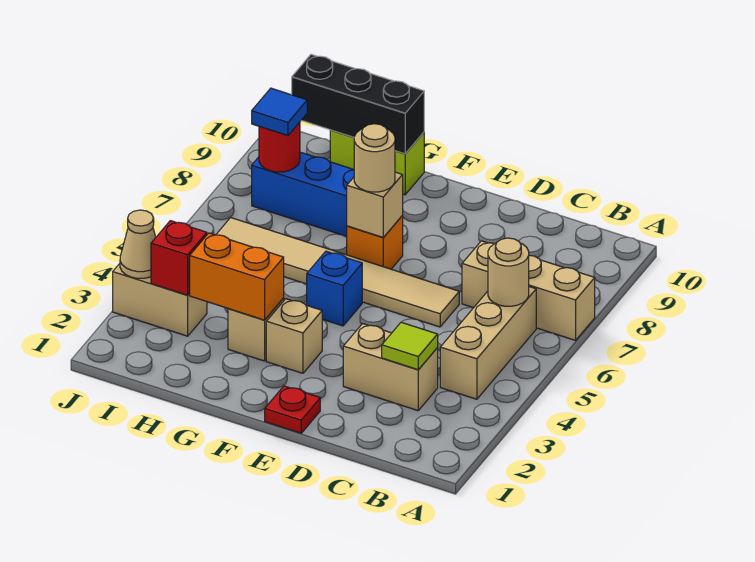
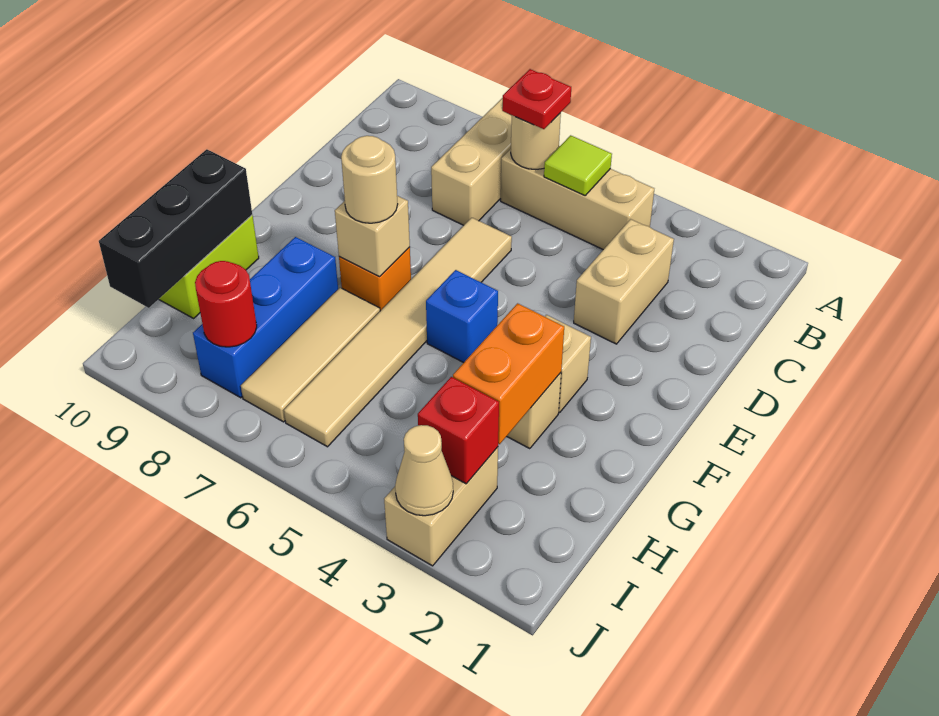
lime tile C3 level 2 -> lime tile B5 level 2
red plate E1 level 1 -> red plate B6 level 3
none -> tan tile G7:I7 level 1
blue tile I8 level 3 -> none

